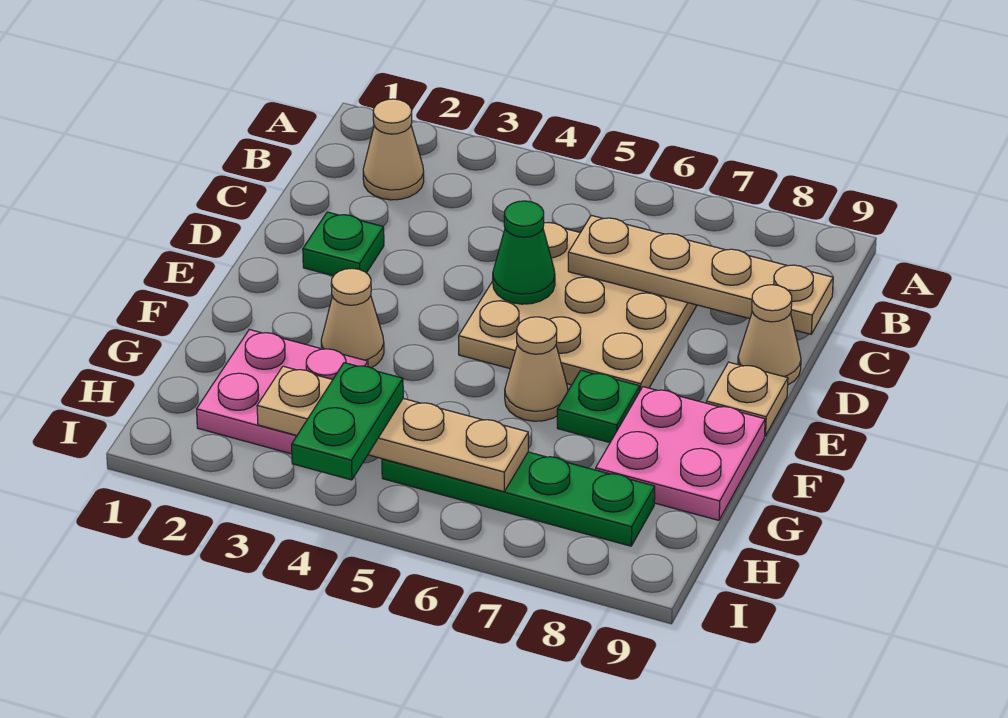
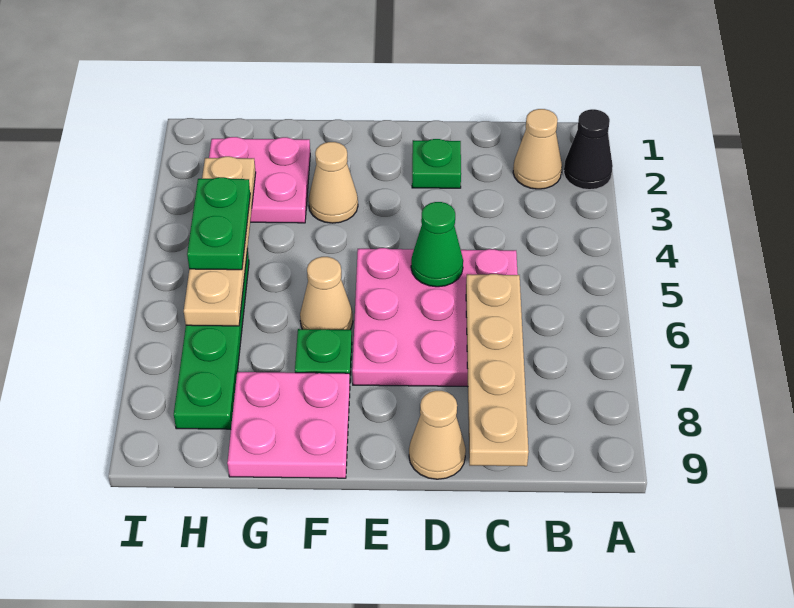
none -> black cone A2 level 1
tan plate C5:E7 level 1 -> pink plate C5:E7 level 1
tan plate E9 level 1 -> none
green plate H4:I4 level 3 -> green plate H4:H5 level 3

